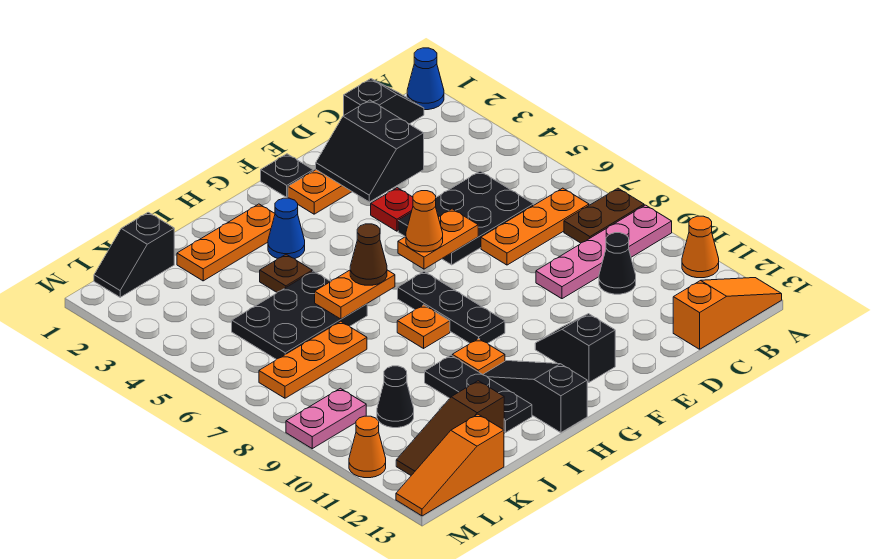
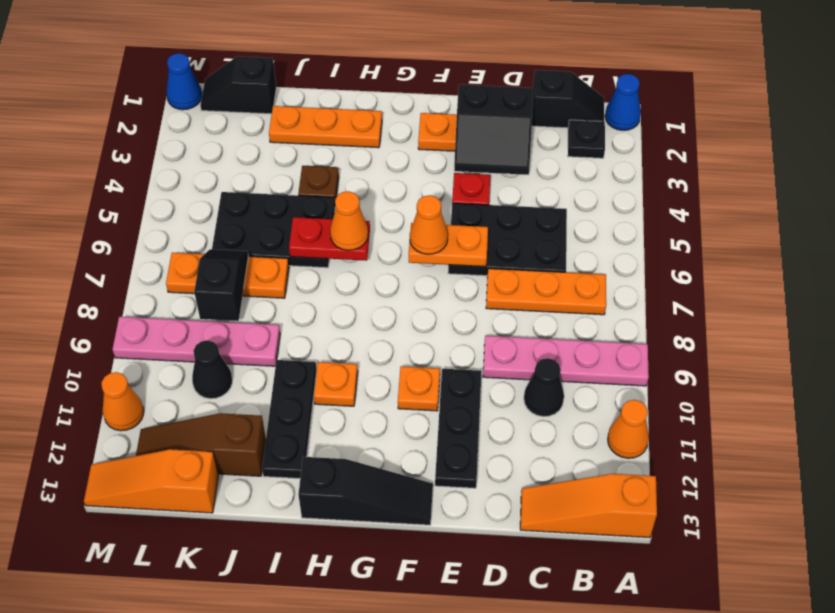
brown plate A8:B8 level 1 -> none
orange slope A13:C13 level 1 top C -> orange slope A13:C13 level 1 top A
black slope D2:E3 level 2 top D -> black slope D2:E3 level 2 top 2
black plate F1 level 1 -> black plate B2 level 1
black slope F11:F12 level 1 top 12 -> black slope K7:K8 level 2 top 8
black plate G7:G9 level 1 -> black plate E10:E12 level 1
blue cone H3 level 1 -> blue cone M1 level 1
orange plate H6:I6 level 2 -> red plate H6:I6 level 2
brown cone H6 level 3 -> orange cone H6 level 3
orange plate H8 level 1 -> orange plate F10 level 1
black slope H11:H13 level 1 top 13 -> black slope F13:H13 level 1 top H
pink plate L9:M9 level 1 -> pink plate J9:M9 level 1

